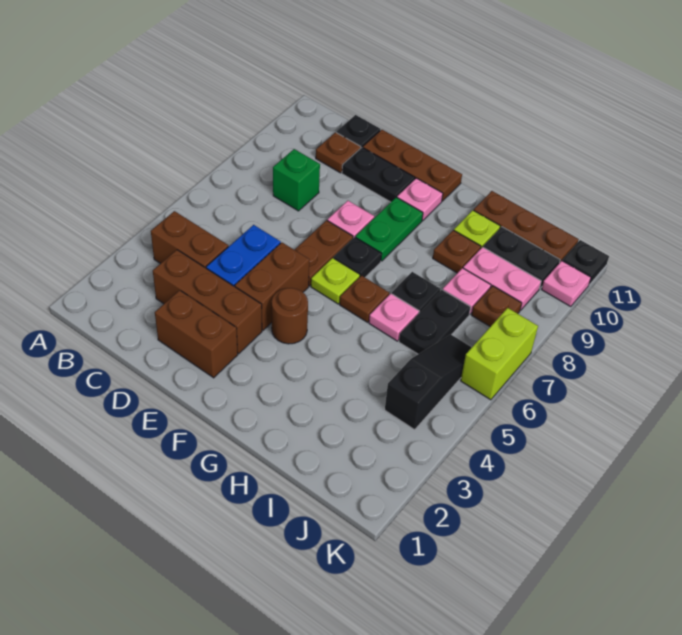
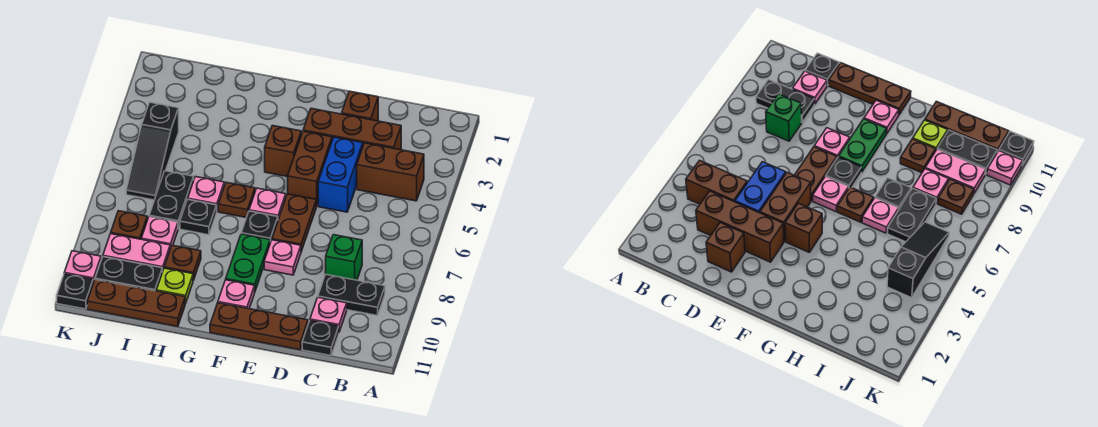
brown plate C10 level 1 -> pink plate C10 level 1
brown brick D2:E2 level 1 -> brown brick D2 level 1
black plate D10:E10 level 1 -> black plate B9:C9 level 1
brown round brick F4 level 1 -> brown brick F4 level 1
lime plate F6 level 1 -> pink plate F6 level 1
lime brick K6:K7 level 1 -> none

